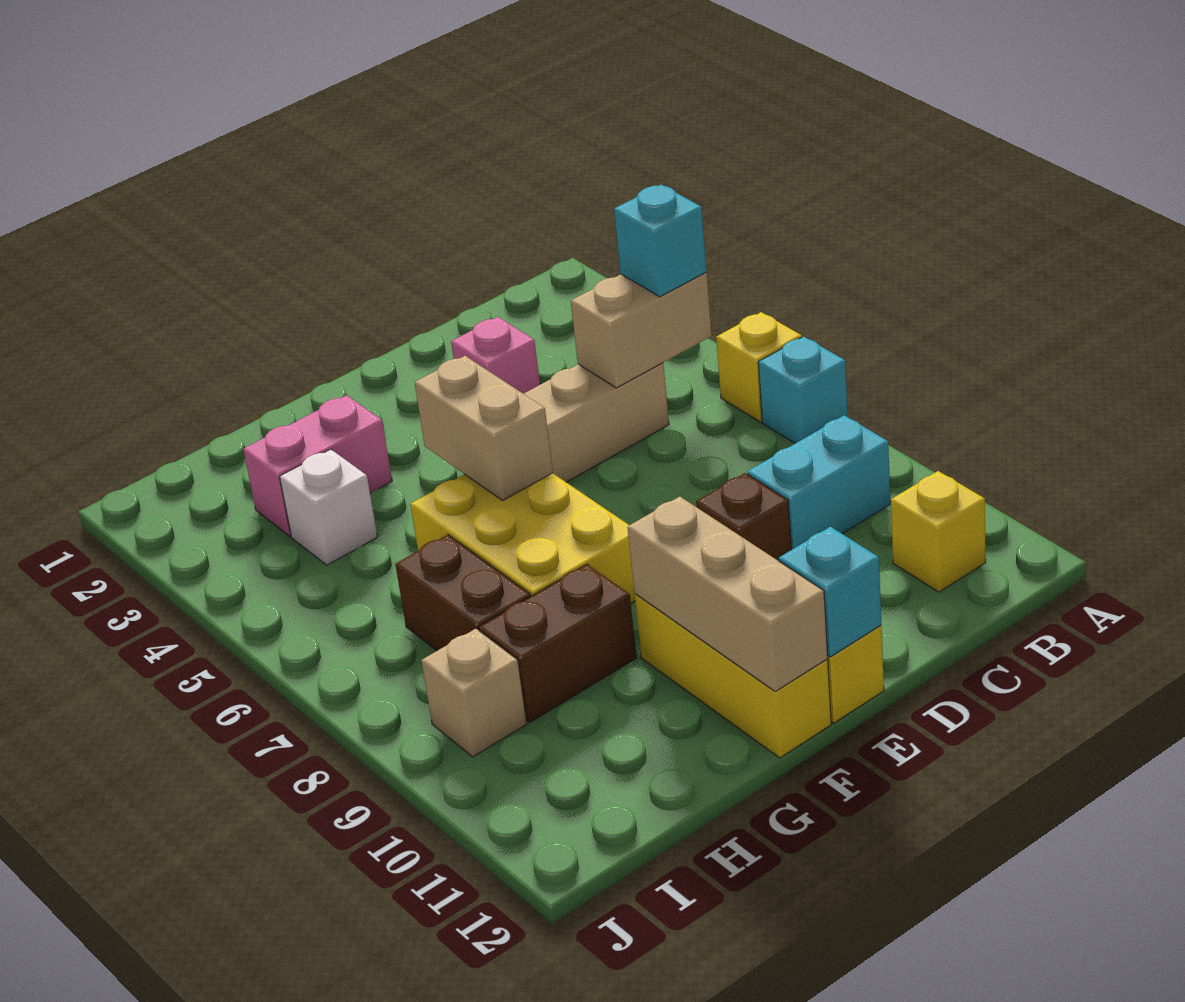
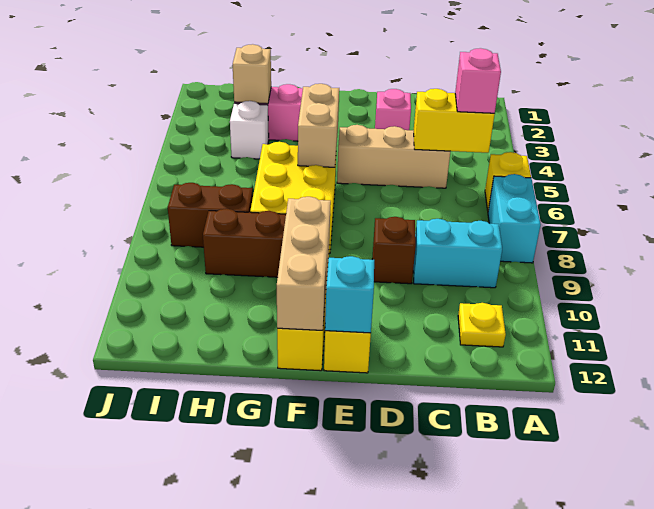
cyan brick A7 level 1 -> cyan brick A7:A8 level 1
tan brick B5:C5 level 2 -> yellow brick B5:C5 level 2
cyan brick B5 level 3 -> pink brick B5 level 3
yellow brick B11 level 1 -> yellow plate B11 level 1
brown brick H7:H8 level 1 -> brown brick H8:I8 level 1
tan brick I9 level 1 -> tan brick H3 level 2

